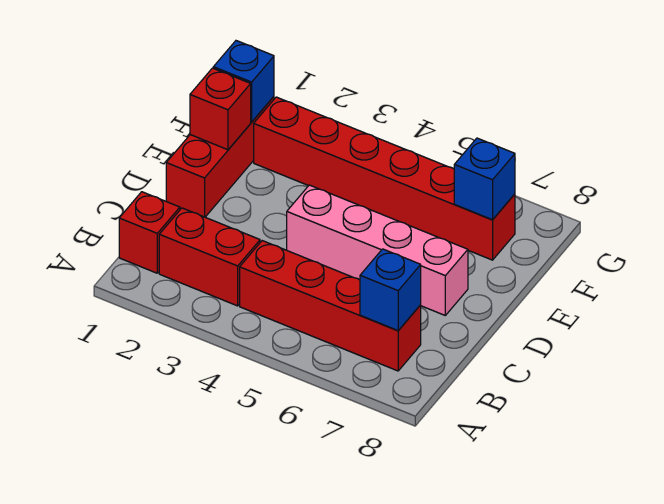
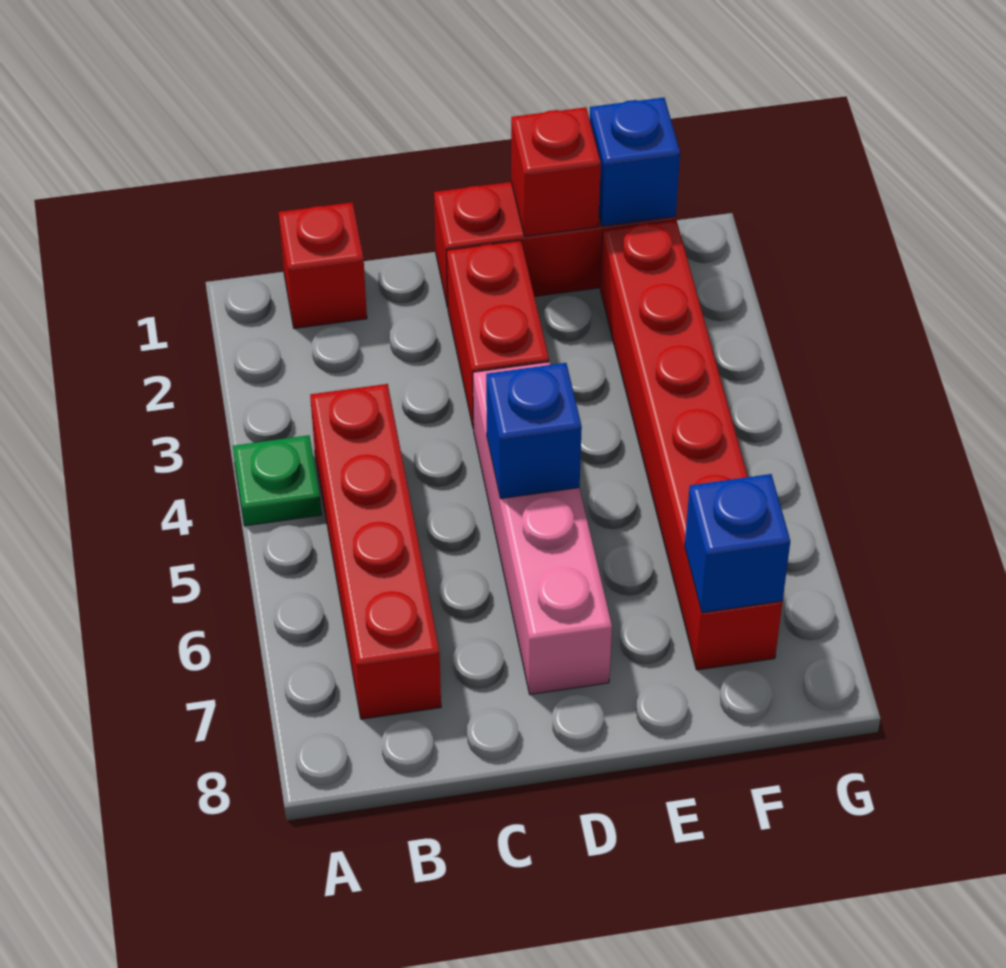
none -> green plate A4 level 1
red brick B2:B3 level 1 -> red brick D2:D3 level 1
blue brick B7 level 2 -> blue brick D5 level 2

